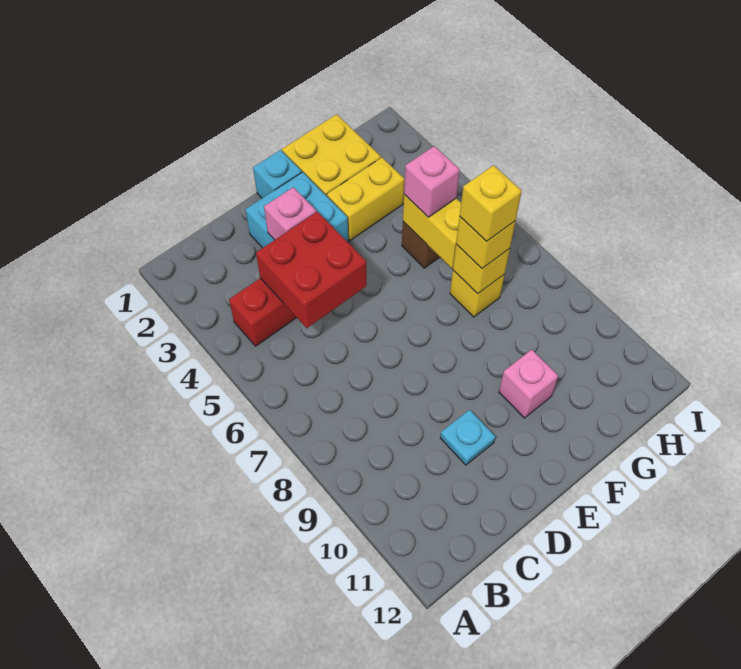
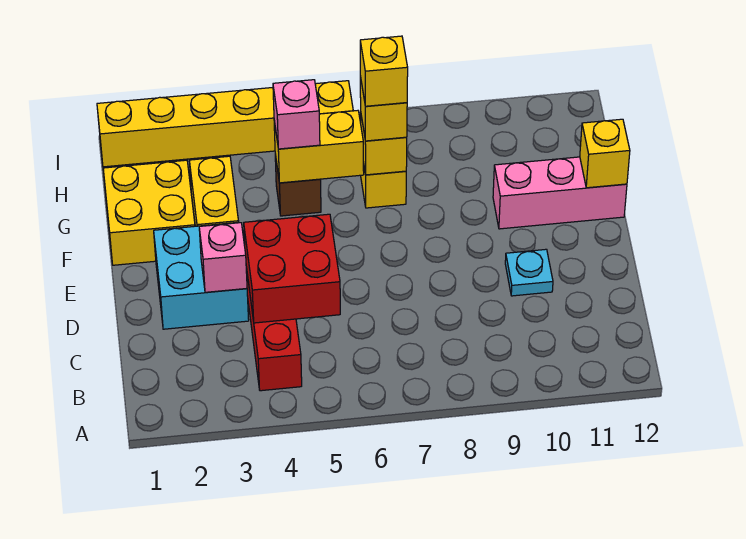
cyan brick E1 level 1 -> none
pink brick F10 level 1 -> pink brick F10:F12 level 1
none -> yellow brick F12 level 2
none -> yellow brick I1:I6 level 1

